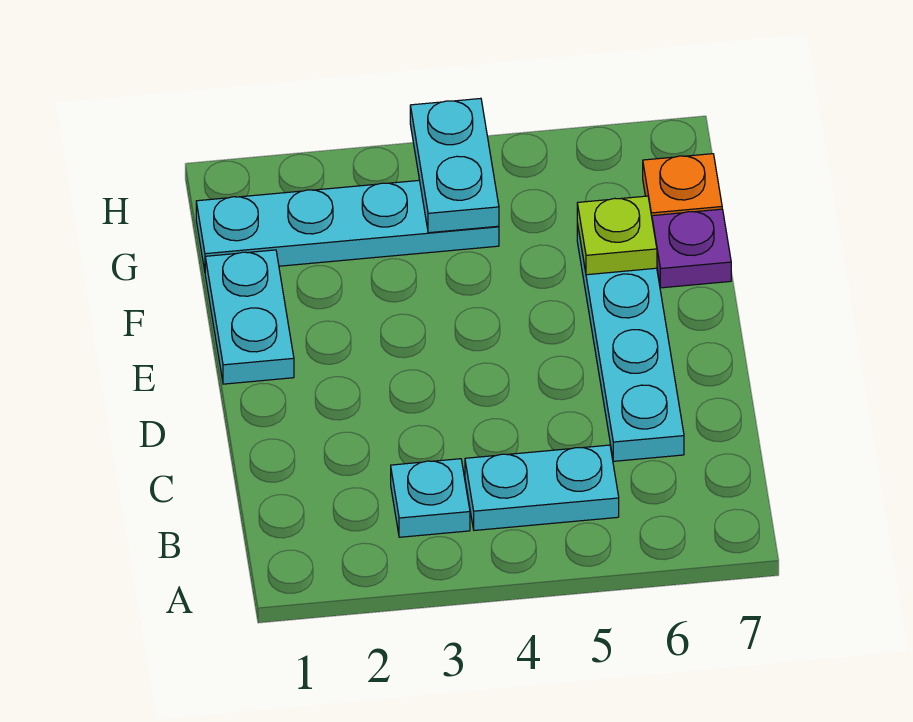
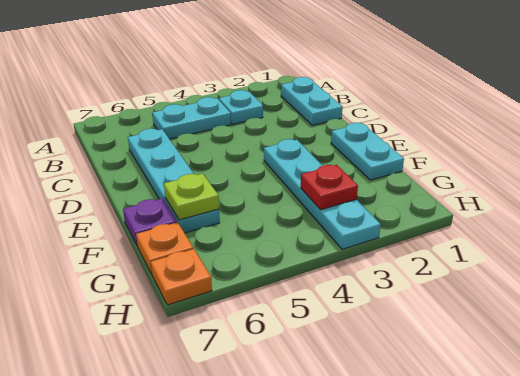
cyan plate G1:G4 level 1 -> cyan plate E3:H3 level 1
none -> red plate G3 level 2
cyan plate G4:H4 level 2 -> cyan plate B1:C1 level 1
none -> orange plate H7 level 1

